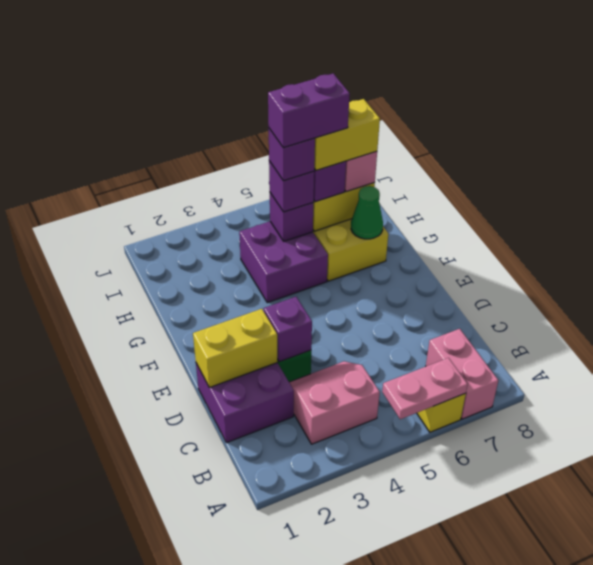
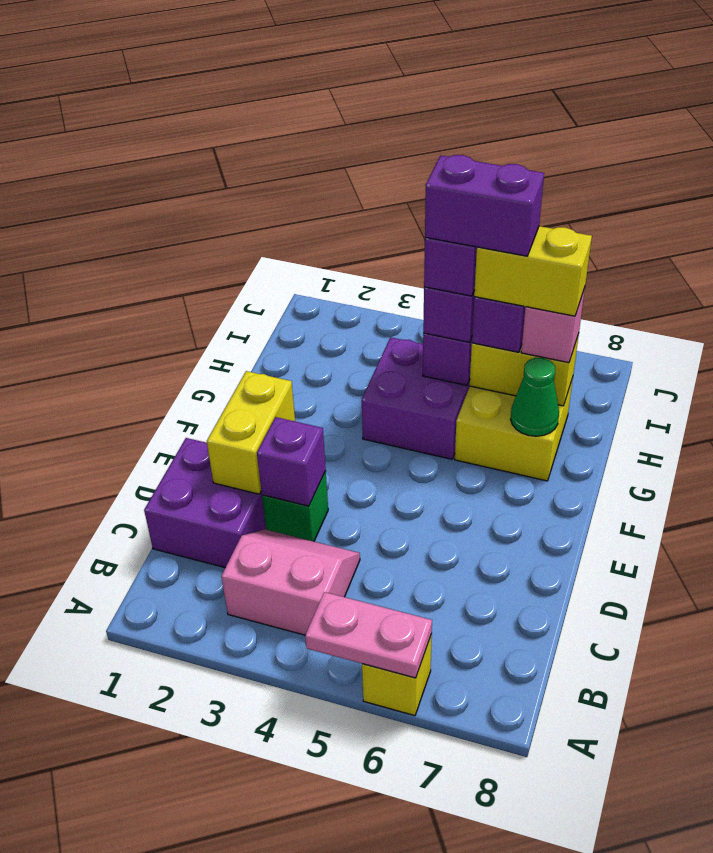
pink brick A7:B7 level 1 -> none
yellow brick D1:D2 level 2 -> yellow brick D2:E2 level 2

